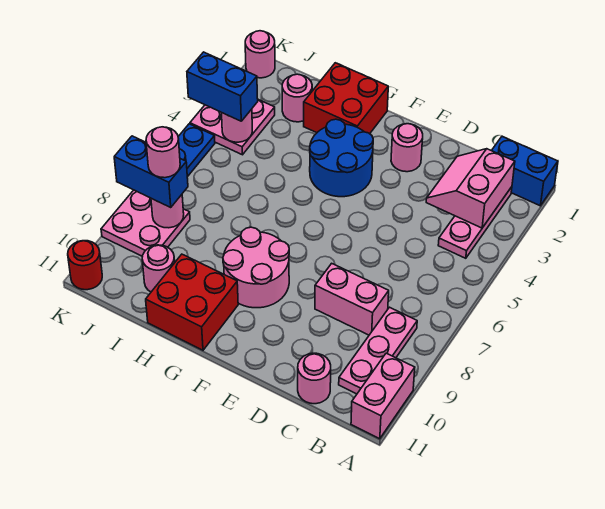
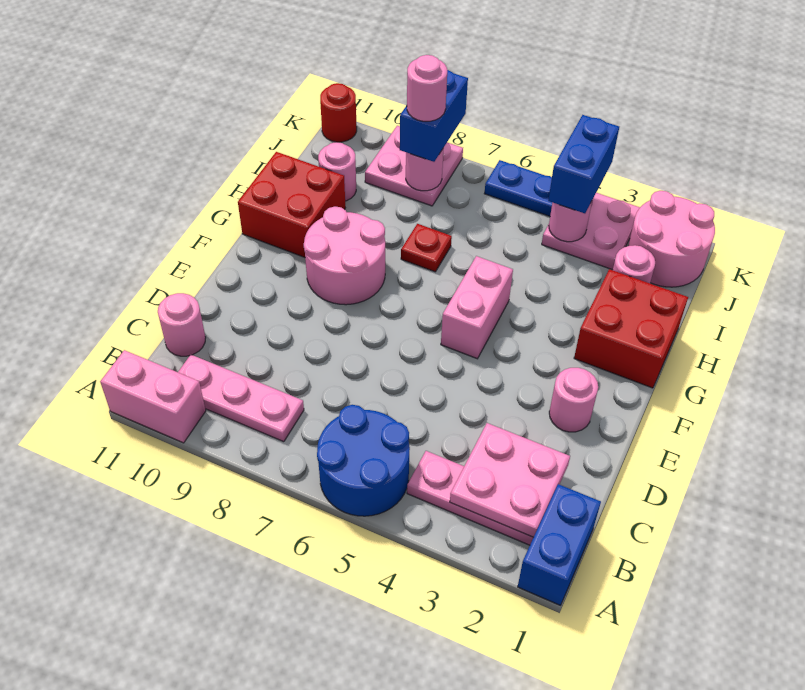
pink slope B2:C3 level 2 top B -> pink plate B2:C3 level 2
pink brick C8:D8 level 1 -> pink brick F5:G5 level 1
blue round brick F3:G4 level 1 -> blue round brick A5:B6 level 1
none -> red plate H7 level 1
pink round brick K1 level 1 -> pink round brick J1:K2 level 1

